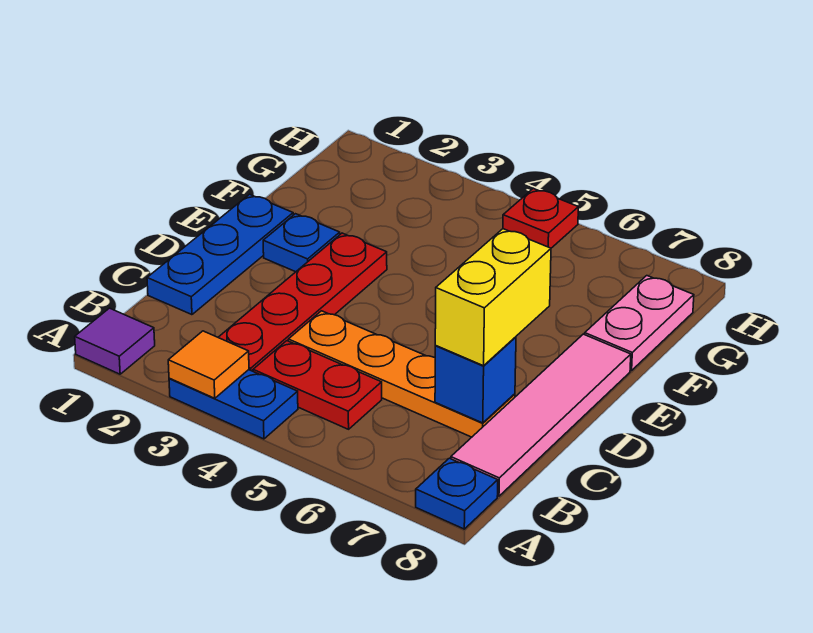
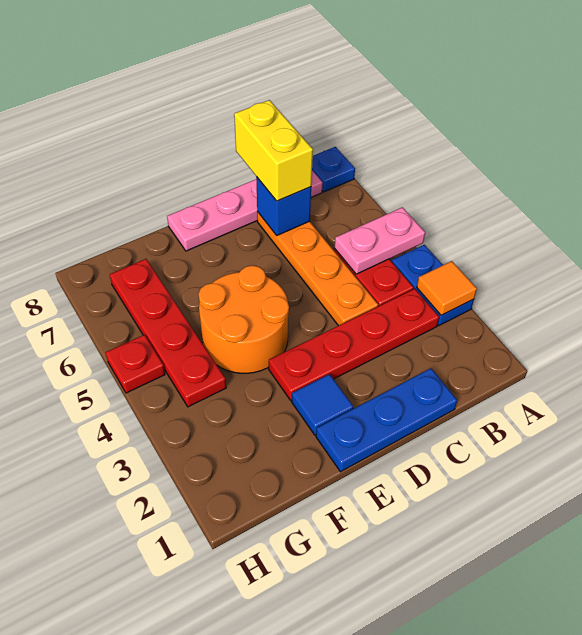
purple tile A1 level 1 -> none
pink tile B8:E8 level 1 -> pink plate B8:E8 level 1
yellow brick C7:D7 level 3 -> yellow brick C7:C8 level 3
blue plate E2 level 1 -> blue tile E2 level 1
none -> orange round brick E4:F5 level 1
pink plate F8:G8 level 1 -> pink plate A5:B5 level 2
none -> red plate G4:G7 level 1

